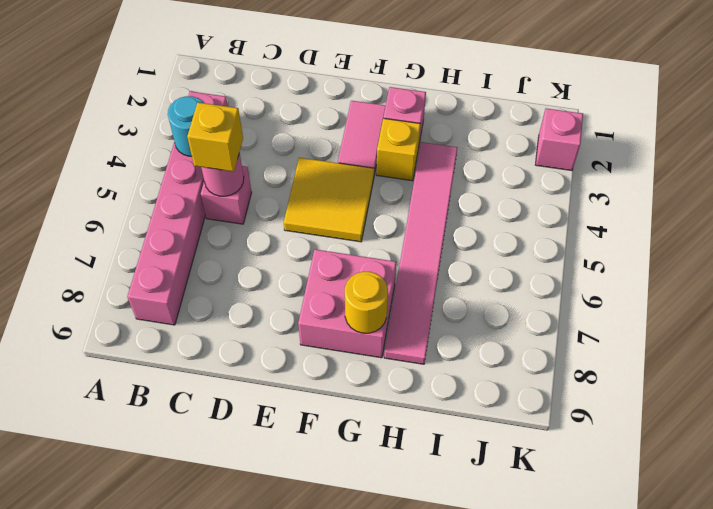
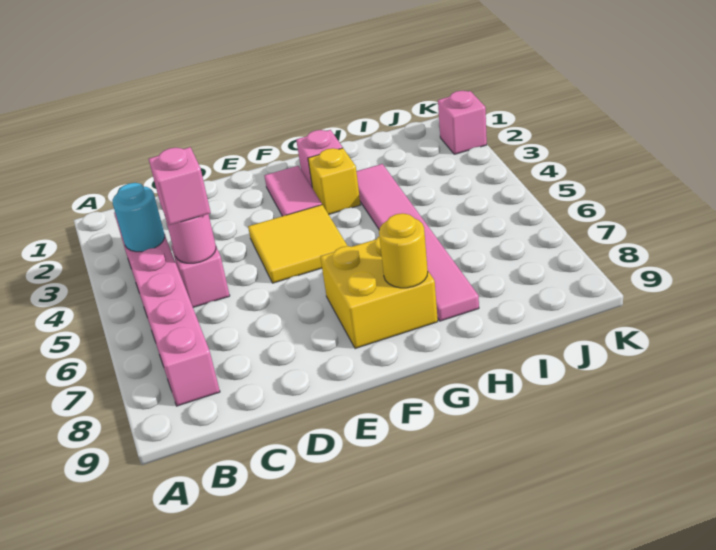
yellow brick C5 level 3 -> pink brick C5 level 3
pink brick F7:G8 level 1 -> yellow brick F7:G8 level 1

